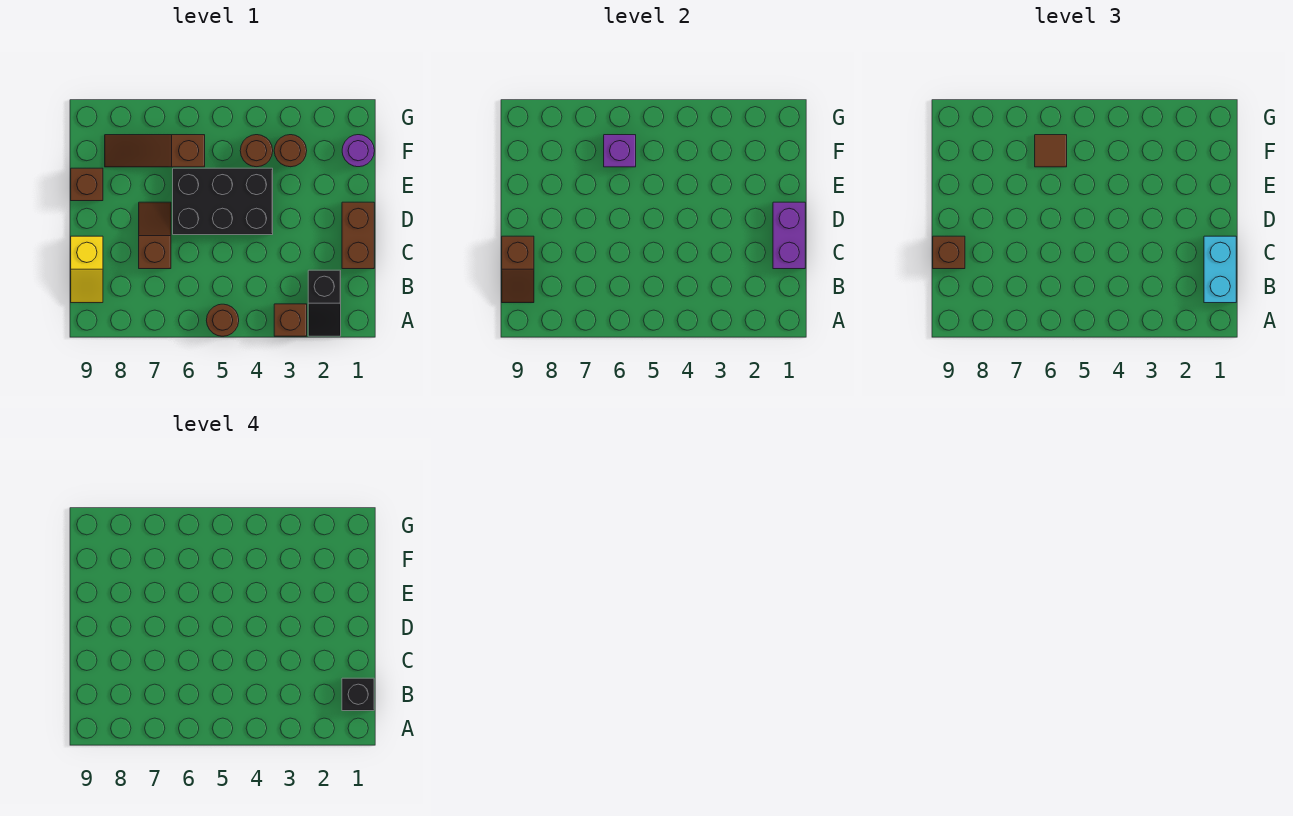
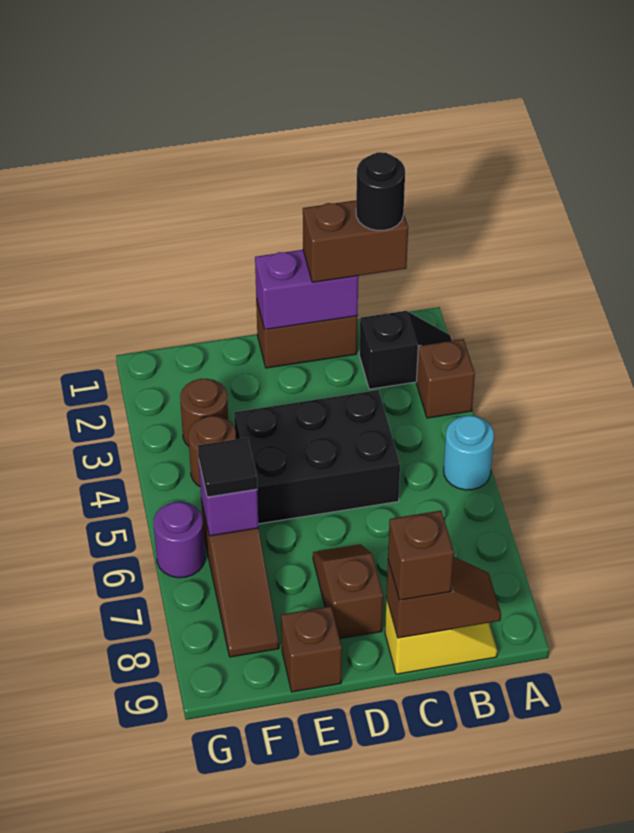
brown round brick A5 level 1 -> cyan round brick A5 level 1
cyan brick B1:C1 level 3 -> brown brick B1:C1 level 3
black brick B1 level 4 -> black round brick B1 level 4
brown slope C7:D7 level 1 top C -> brown slope D7:D8 level 1 top 8
black brick D4:E6 level 1 -> black brick C4:E5 level 1
purple round brick F1 level 1 -> purple round brick G6 level 1
brown tile F6 level 3 -> black tile F6 level 3

